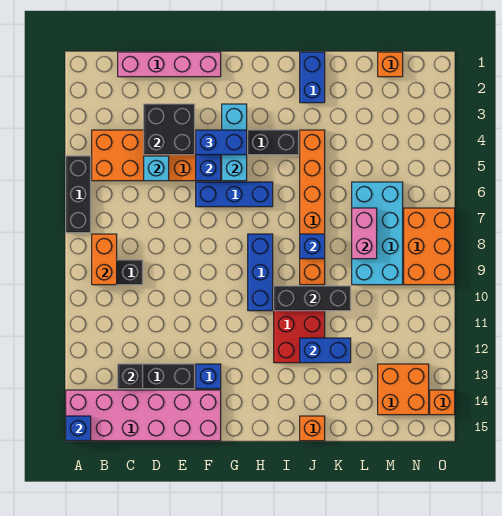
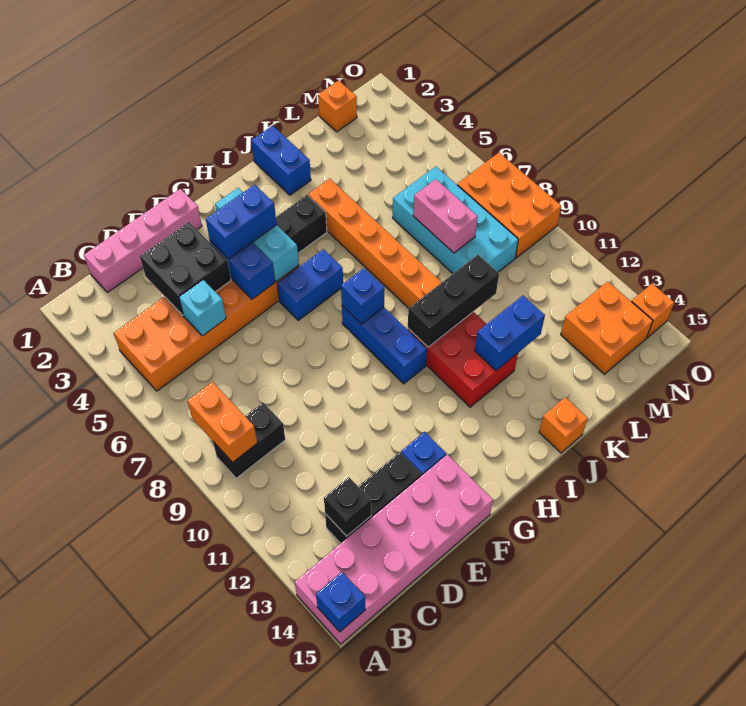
black brick A5:A7 level 1 -> none
blue brick F6:H6 level 1 -> blue brick G6:H6 level 1
blue brick J8 level 2 -> blue brick H8 level 2

